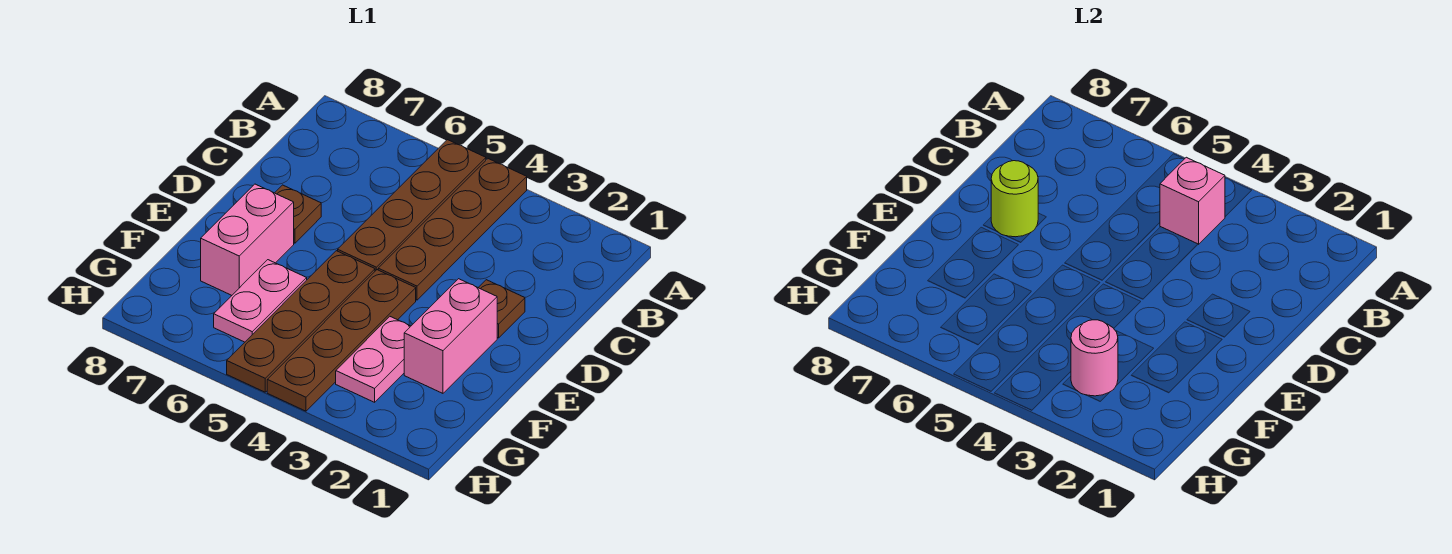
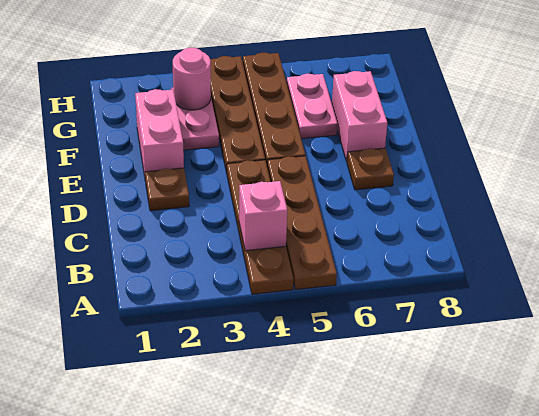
lime round brick D7 level 2 -> none

